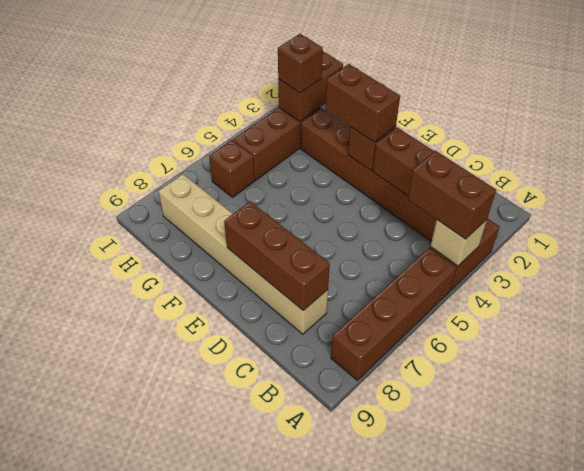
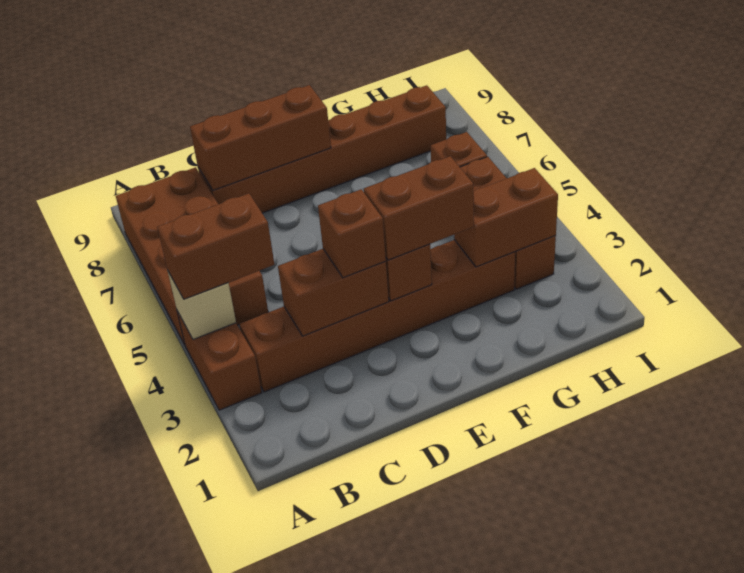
brown brick A5:A8 level 1 -> brown brick A5:B8 level 1
tan brick C8:H8 level 1 -> brown brick C8:H8 level 1
brown brick H2:H3 level 2 -> brown brick G3:H3 level 2
brown brick H3 level 3 -> brown brick D3 level 3

